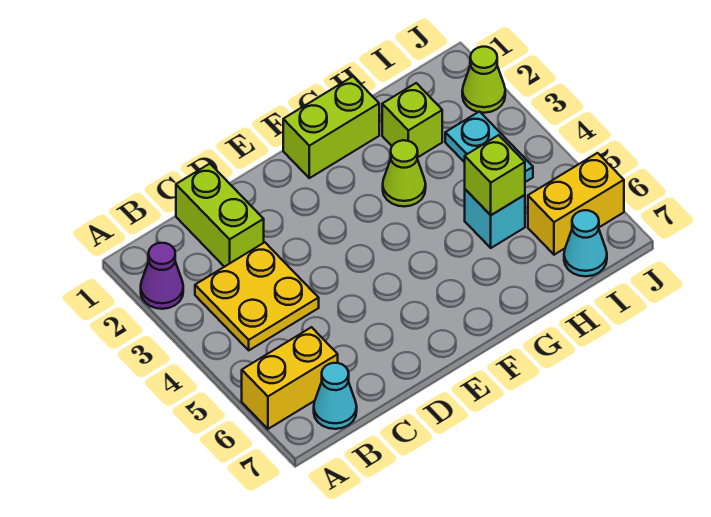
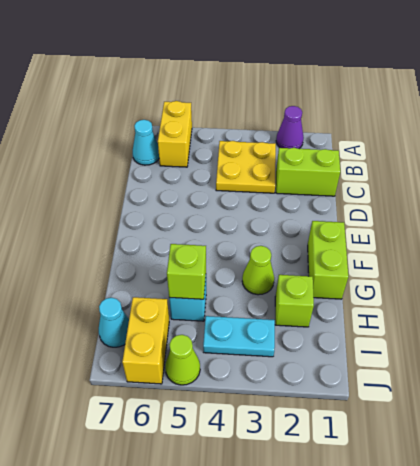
lime cone J2 level 1 -> lime cone J5 level 1

